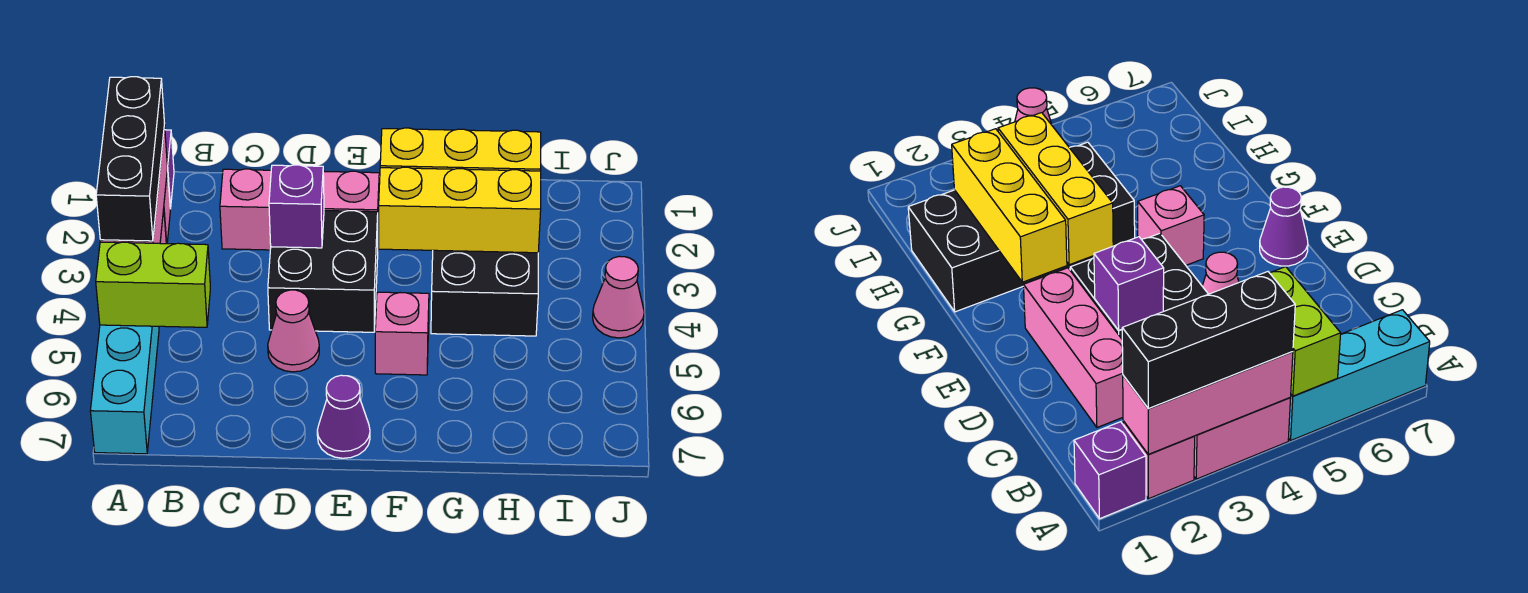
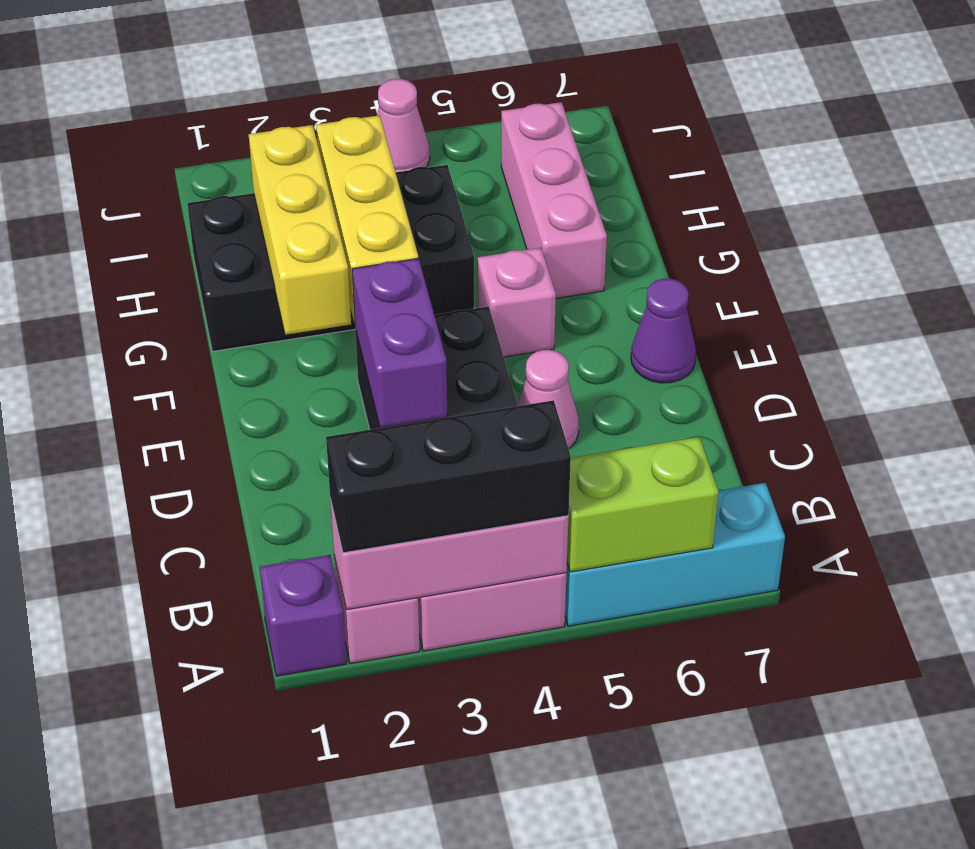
lime brick A5:B5 level 2 -> lime brick A5:A6 level 2
pink brick C2:E2 level 1 -> pink brick G6:I6 level 1
purple brick D3 level 2 -> purple brick D3:E3 level 2

